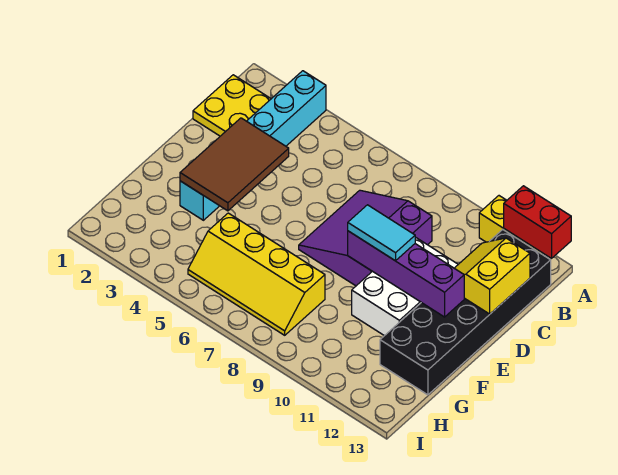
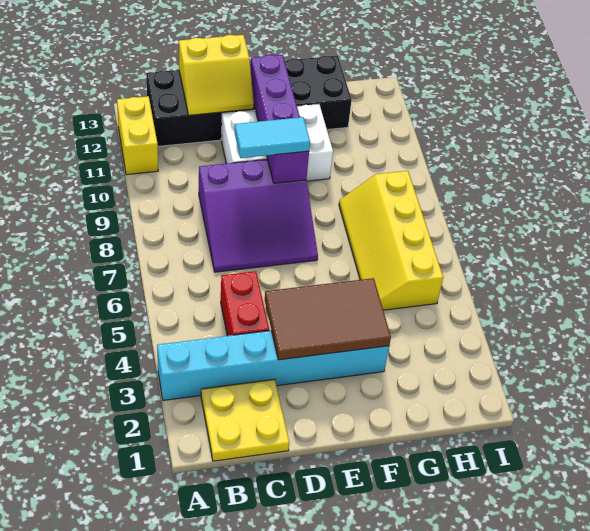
red brick A12:A13 level 2 -> red brick C4:C5 level 1
cyan tile E9:E10 level 3 -> cyan tile D9:E9 level 3
yellow slope G5:H8 level 1 top G -> yellow slope G5:H8 level 1 top H

